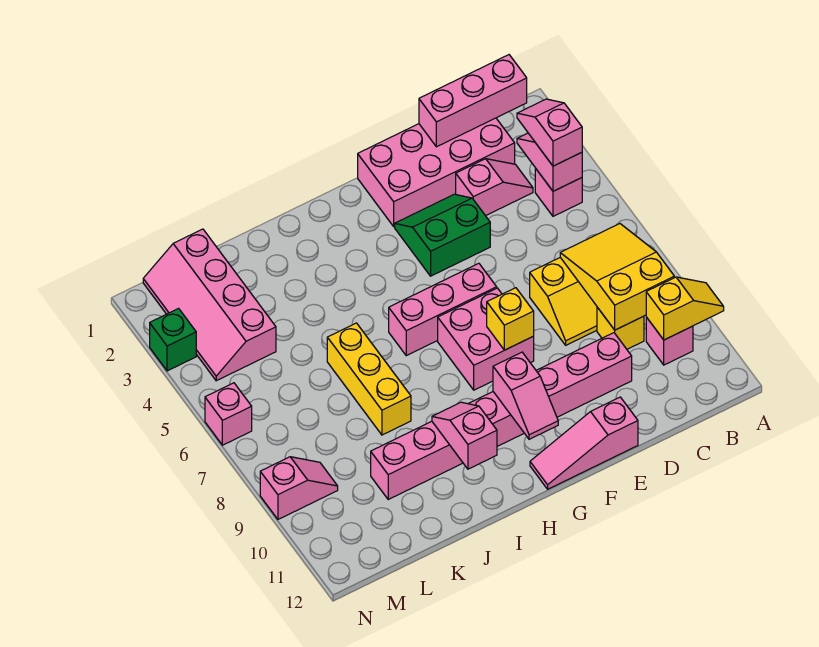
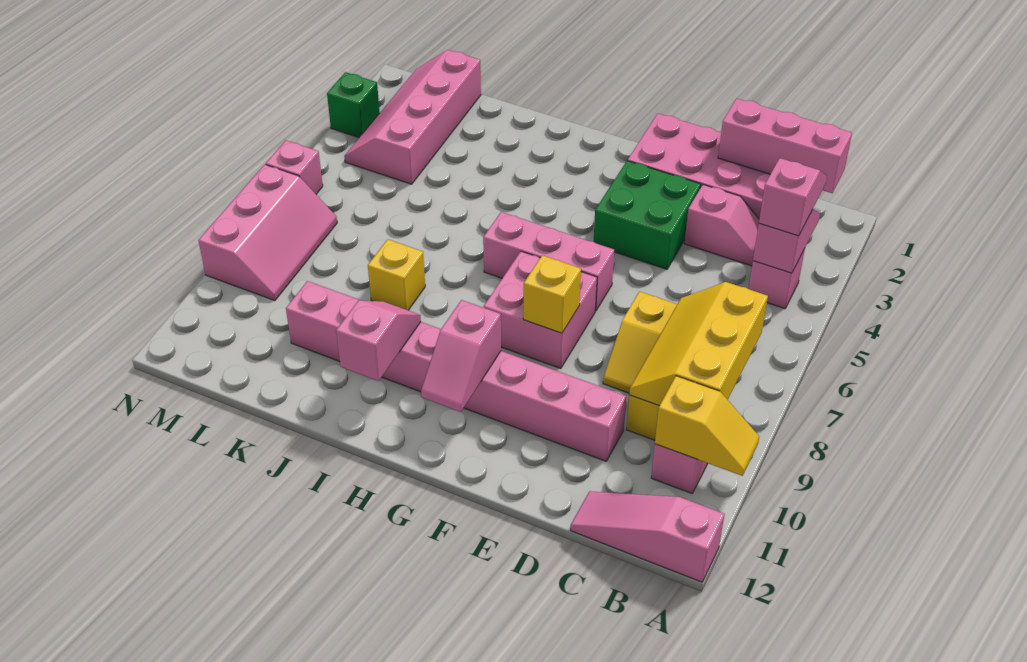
yellow slope B7:C9 level 2 top 9 -> yellow slope B7:C9 level 2 top B
green slope E3:F4 level 1 top 4 -> green brick E3:F4 level 1
pink slope E12:G12 level 1 top E -> pink slope A12:C12 level 1 top A
yellow brick J6:J8 level 1 -> yellow brick J8 level 1
pink slope M9:N9 level 1 top N -> pink slope M7:N9 level 1 top N

